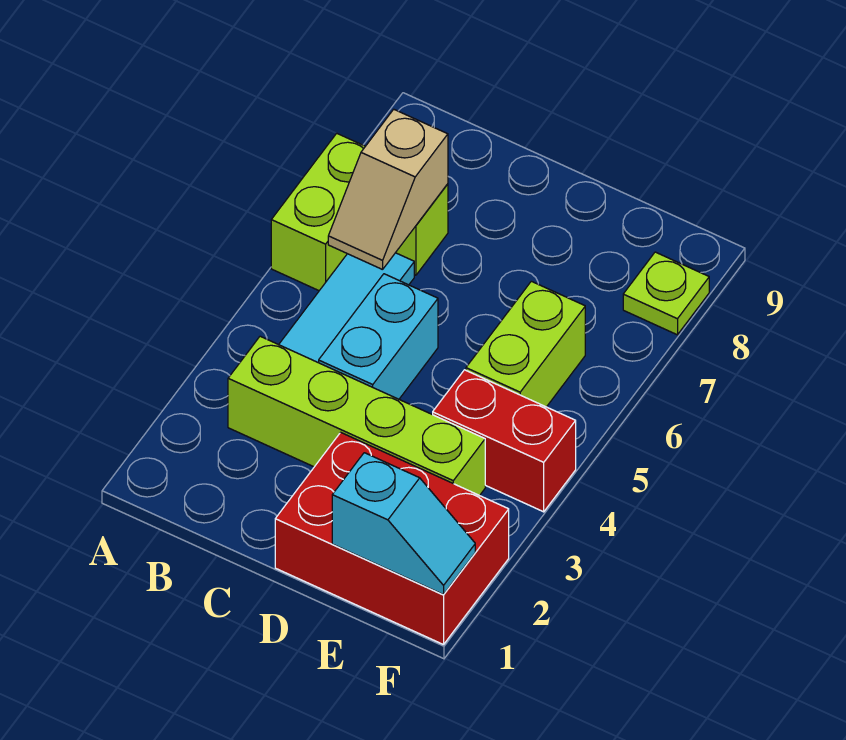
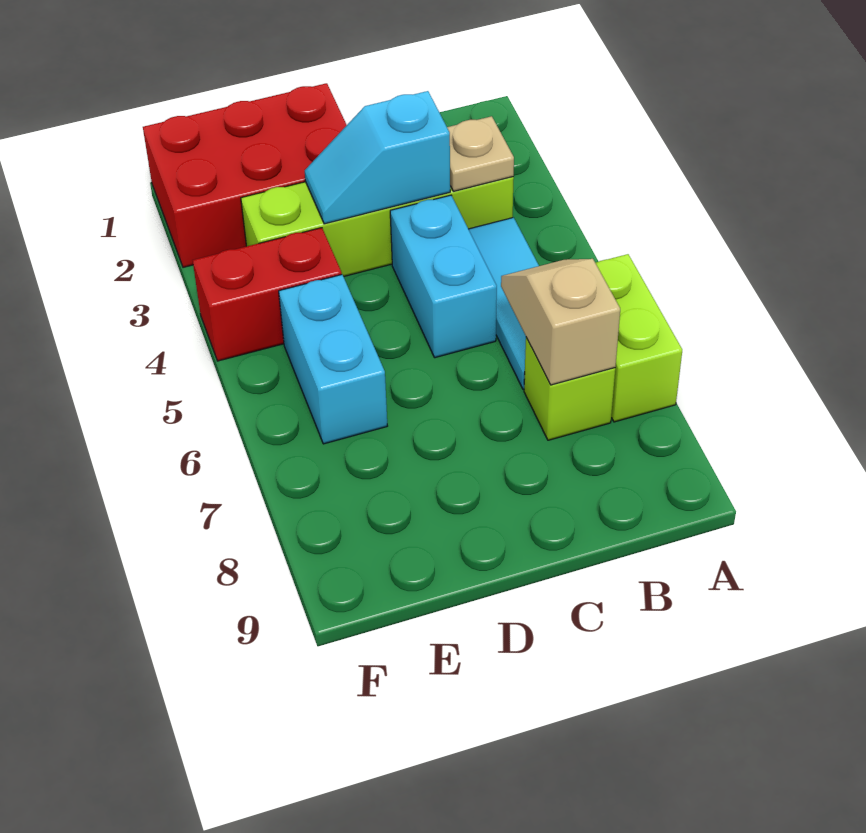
none -> tan plate B3 level 2
cyan slope E1:F1 level 2 top E -> cyan slope C3:D3 level 2 top C
lime brick E5:E6 level 1 -> cyan brick E5:E6 level 1
lime plate F8 level 1 -> none

